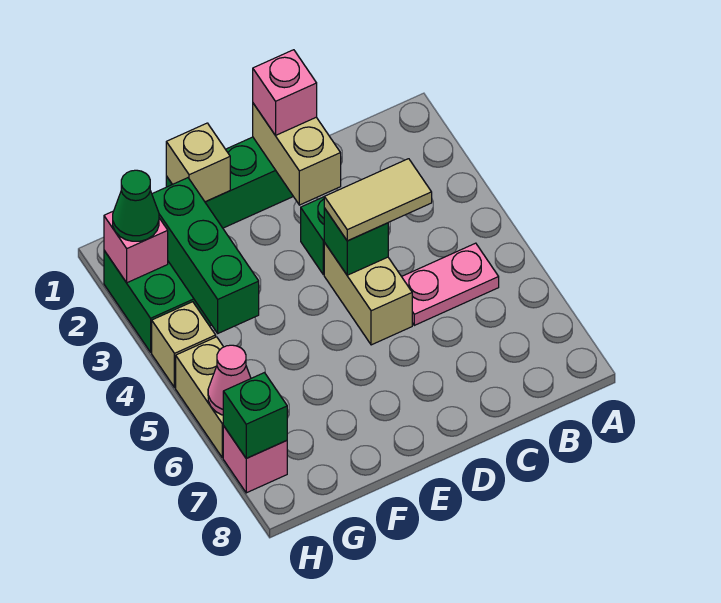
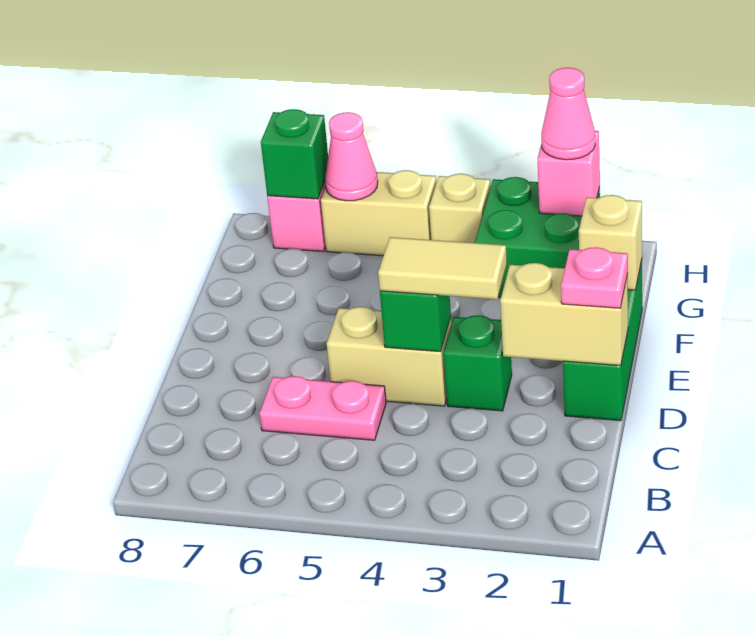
pink plate B5:C5 level 1 -> pink plate C5:C6 level 1
tan tile C4:D4 level 3 -> tan tile D3:D4 level 3
pink brick D1 level 3 -> pink plate D1 level 3
green brick G2:G4 level 2 -> none
green cone H2 level 3 -> pink cone H2 level 3

